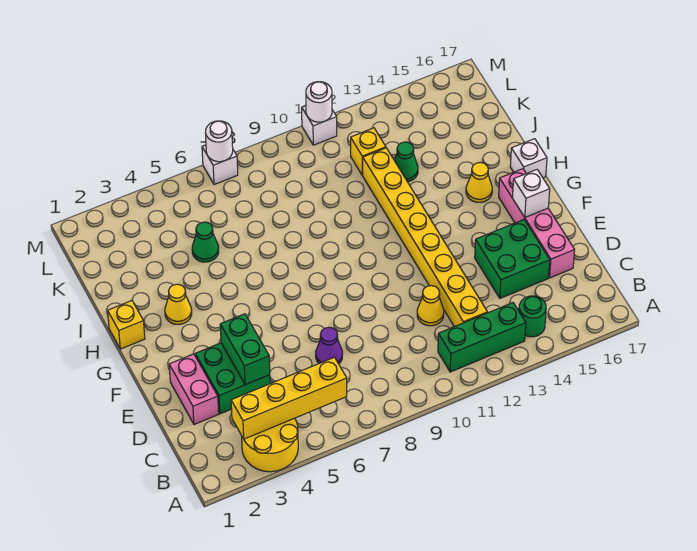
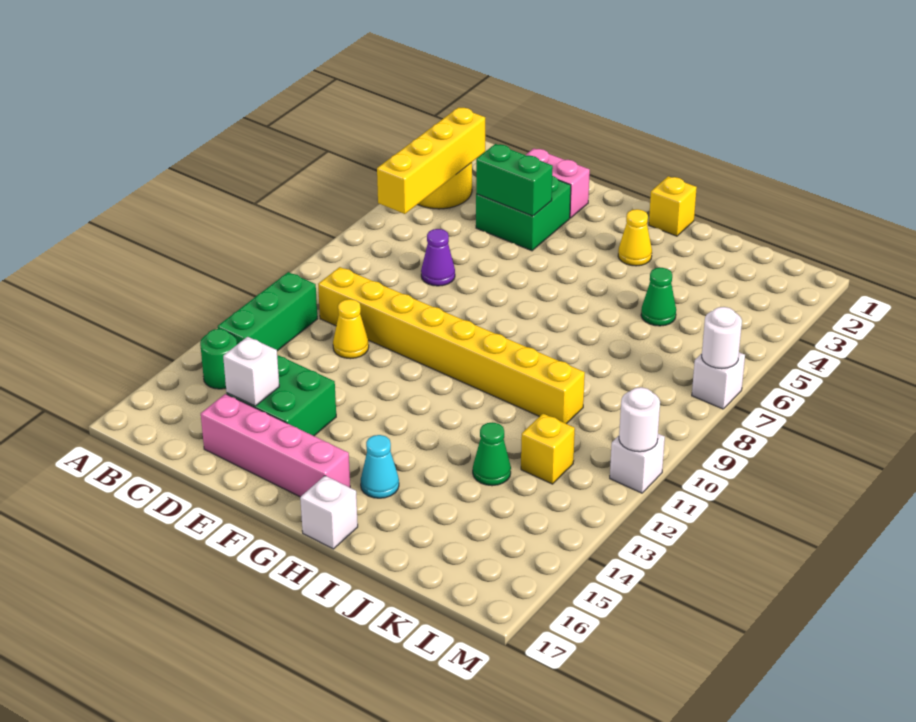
yellow brick C12:J12 level 1 -> yellow brick C10:J10 level 1
white brick F16 level 2 -> white brick D15 level 2
yellow cone H15 level 1 -> cyan cone H15 level 1

